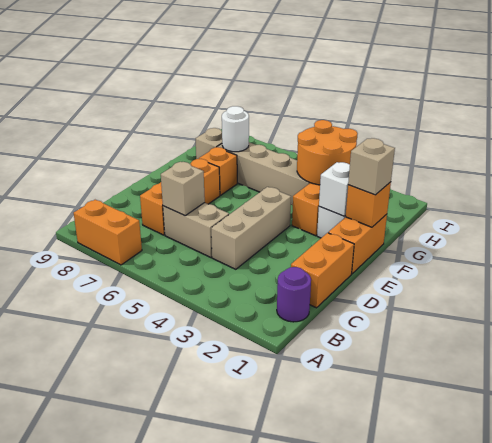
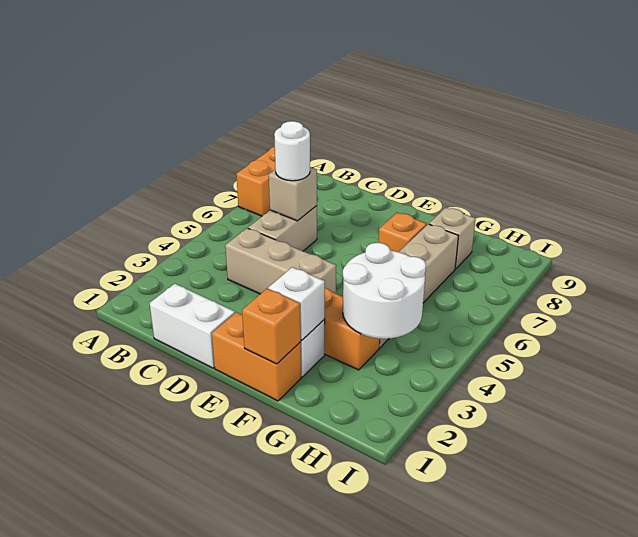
purple round brick B1 level 1 -> none
orange brick C1:D1 level 1 -> white brick C1:D1 level 1
orange brick C7:E7 level 1 -> none
tan brick F1 level 3 -> none
orange round brick G3:H4 level 2 -> white round brick G3:H4 level 2
white round brick G7 level 2 -> white round brick C6 level 3

